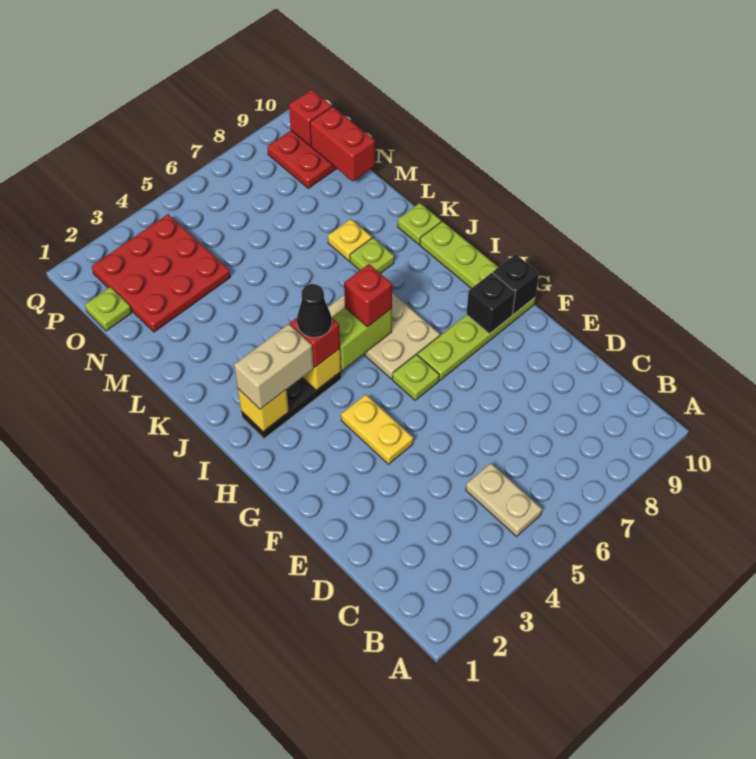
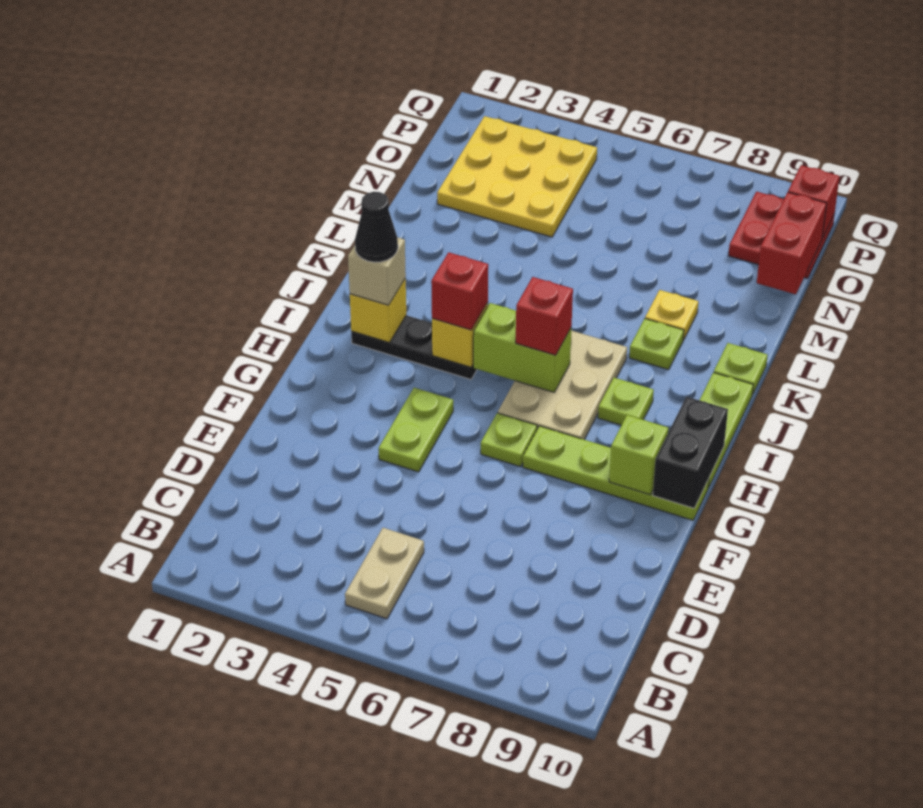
yellow plate F4:G4 level 1 -> lime plate F4:G4 level 1
black brick G9 level 2 -> lime brick G9 level 2
black brick G10 level 2 -> black brick G10:H10 level 2
tan brick I2:I3 level 3 -> tan brick I2 level 3
black cone I4 level 4 -> black cone I2 level 4
red plate N2:P4 level 1 -> yellow plate N2:P4 level 1
lime plate O1 level 1 -> lime plate I8 level 1

